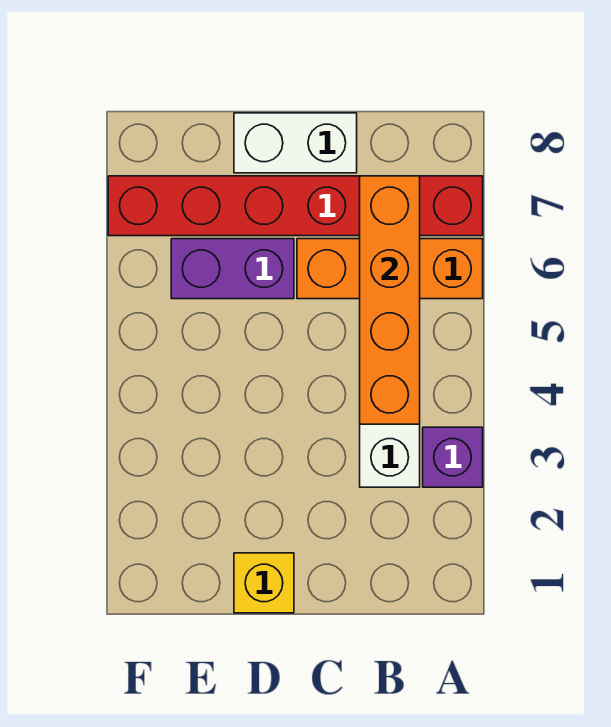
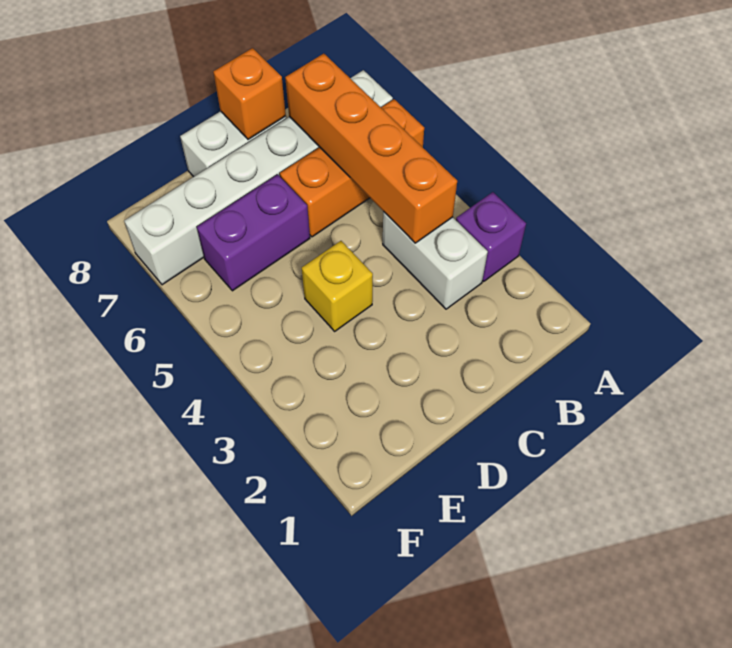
red brick A7:F7 level 1 -> white brick A7:F7 level 1
none -> orange brick C8 level 2
yellow brick D1 level 1 -> yellow brick D4 level 1

